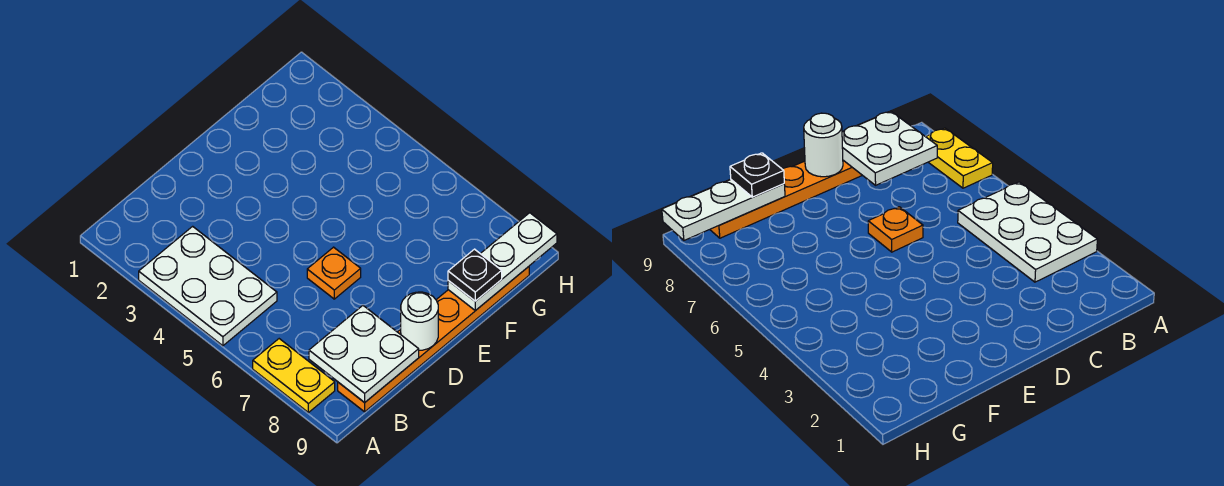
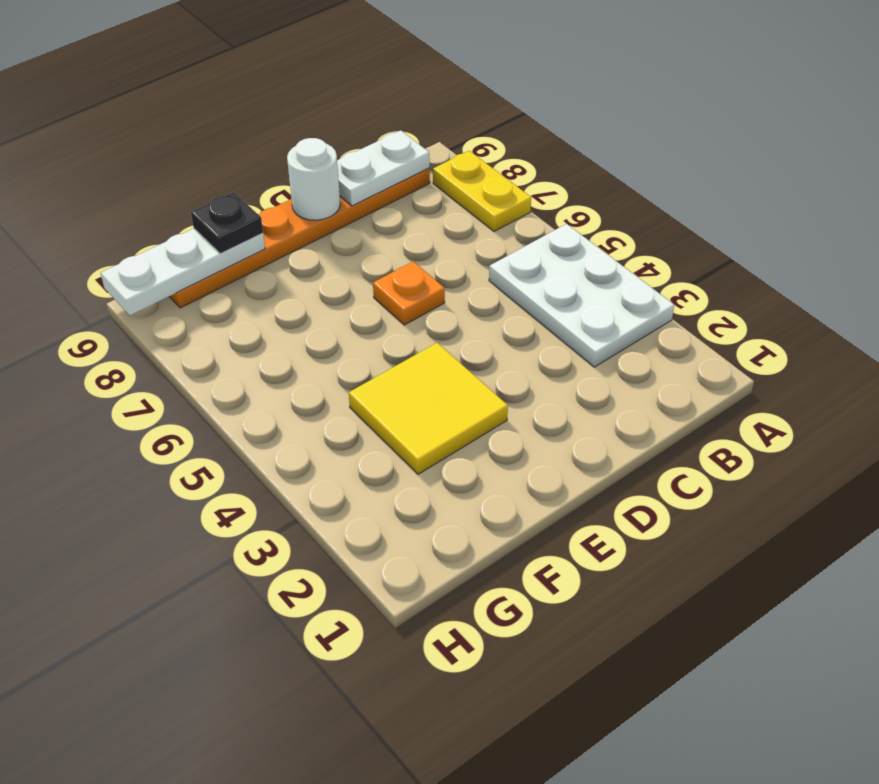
white plate B8:C9 level 2 -> white plate B9:C9 level 2
none -> yellow tile E3:F4 level 1

